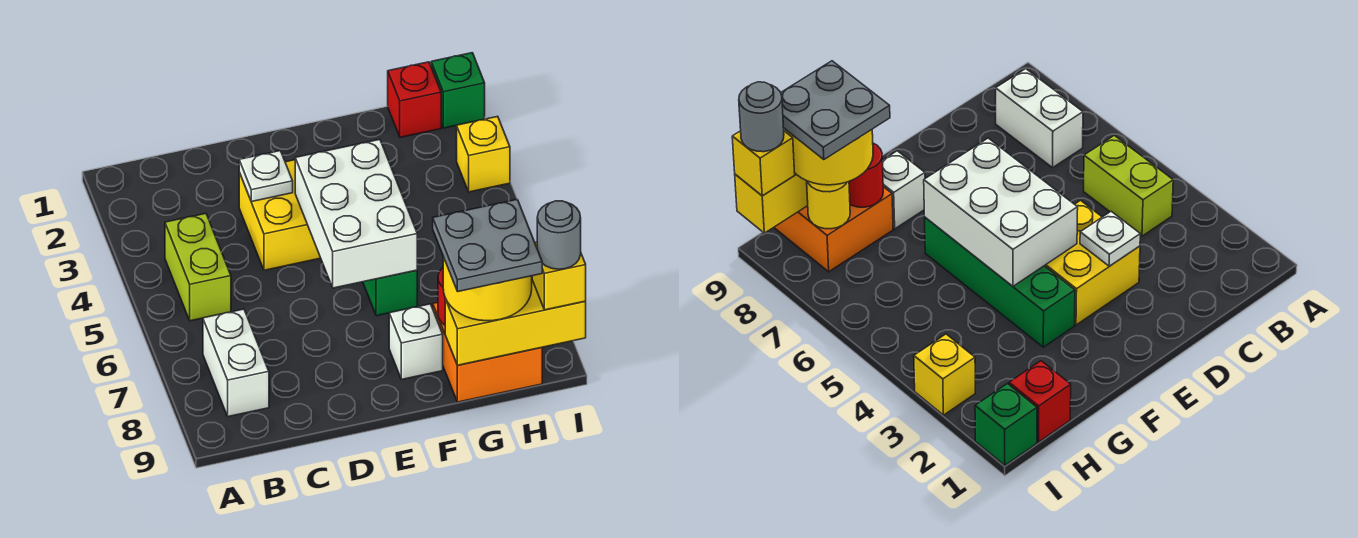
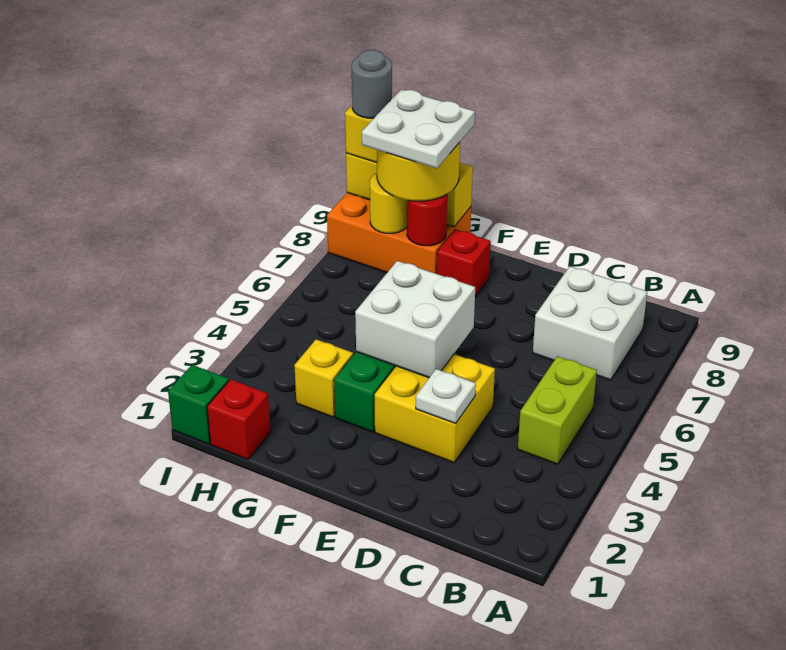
white brick B7:B8 level 1 -> white brick B7:C8 level 1
white brick E4:F6 level 2 -> white brick E4:F5 level 2
white brick F8 level 1 -> red brick F8 level 1
orange brick G8:H9 level 1 -> orange brick G8:I9 level 1
grey plate G8:H9 level 4 -> white plate G8:H9 level 4
yellow brick I3 level 1 -> yellow brick G3 level 1

